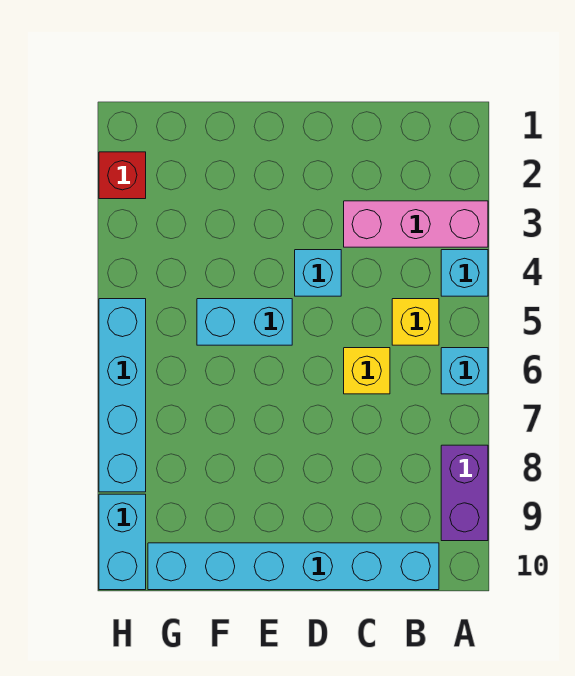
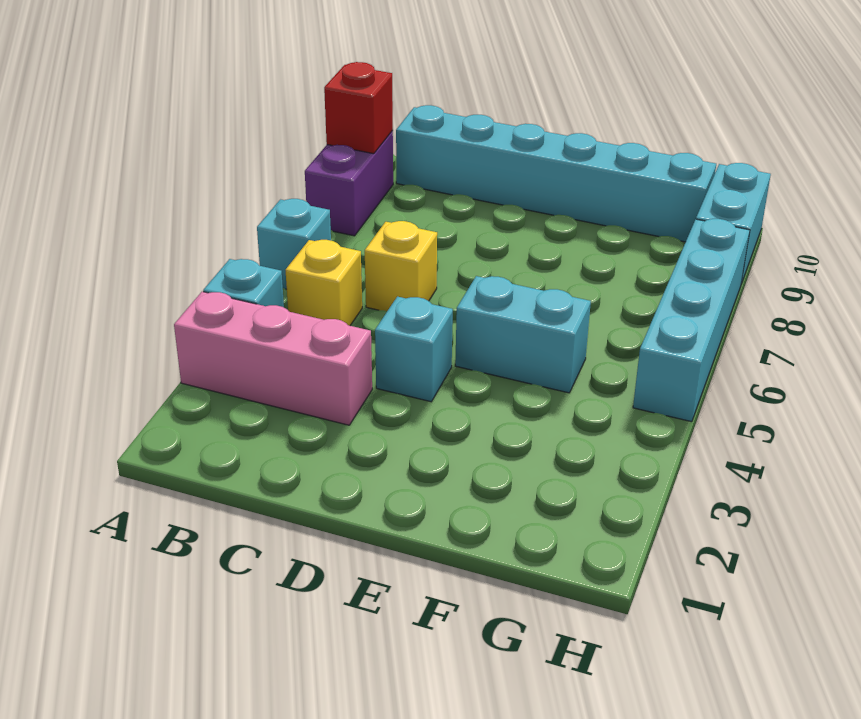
red brick H2 level 1 -> red brick A9 level 2

